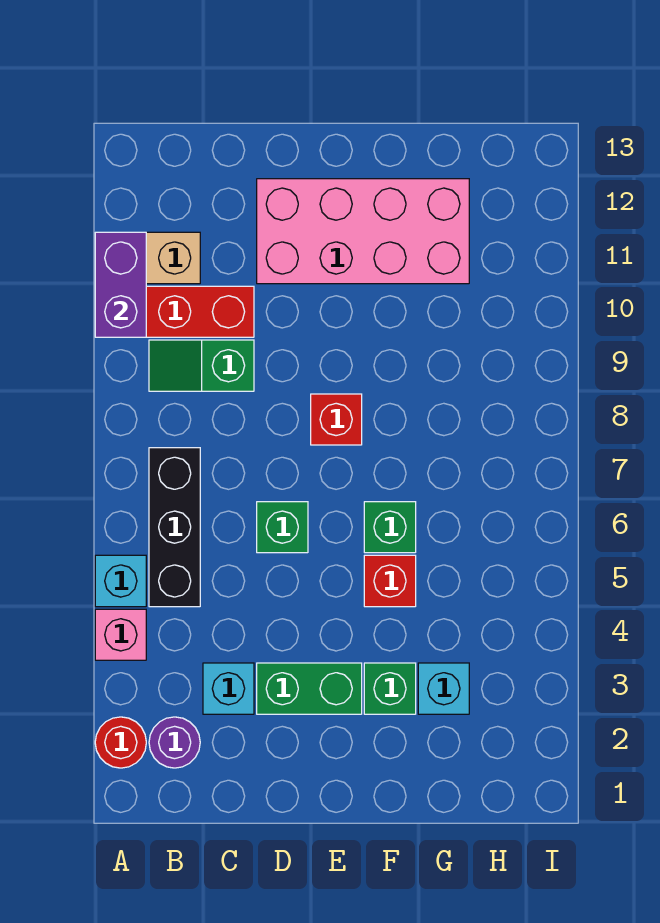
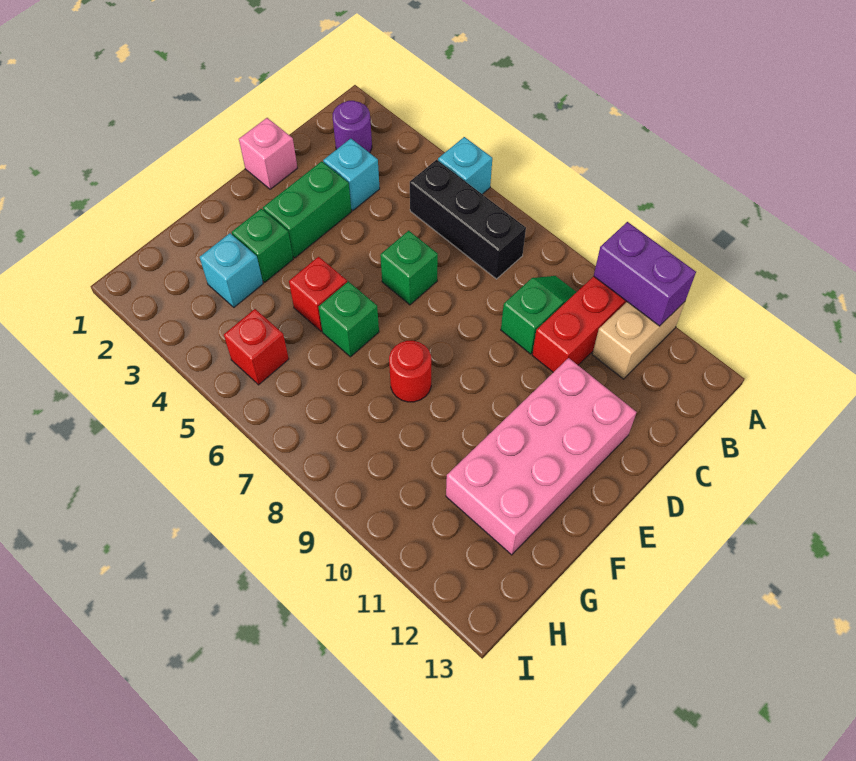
red round brick A2 level 1 -> red round brick F8 level 1
pink brick A4 level 1 -> pink brick D1 level 1
red brick E8 level 1 -> red brick H5 level 1

